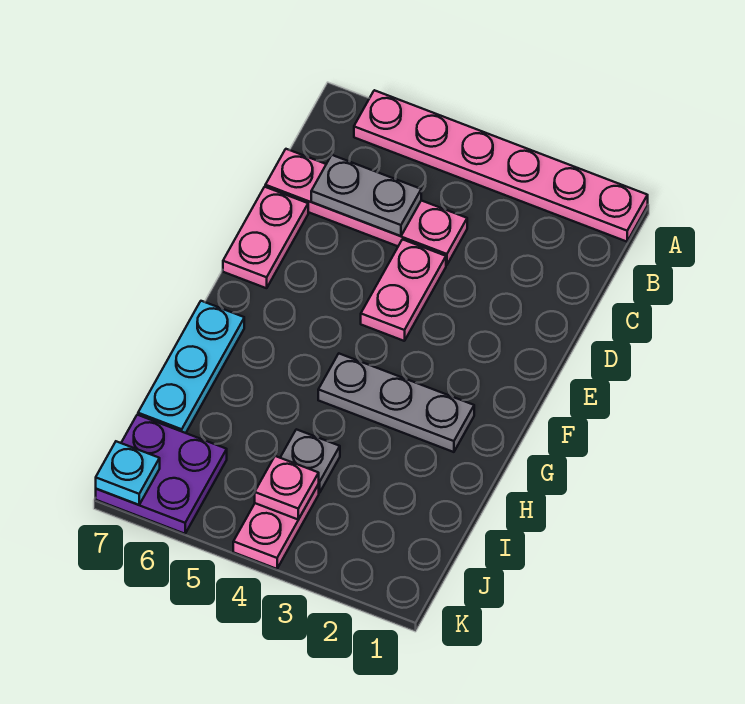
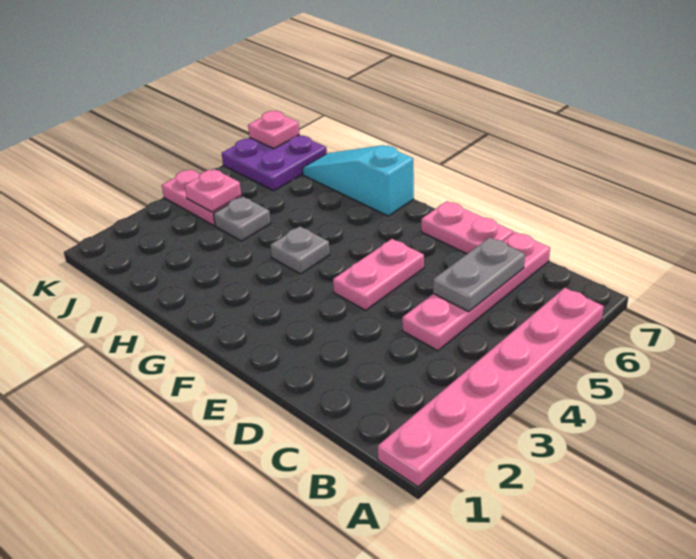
pink plate D4:E4 level 1 -> pink plate E4:E5 level 1
grey plate G2:G4 level 1 -> grey plate G4 level 1
cyan plate G7:I7 level 1 -> cyan slope G7:I7 level 1 top G
cyan plate K7 level 2 -> pink plate K7 level 2

